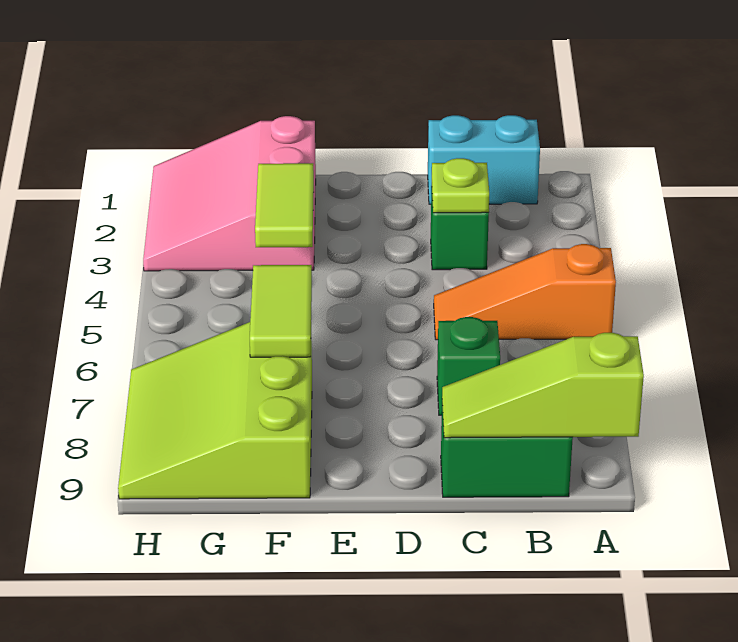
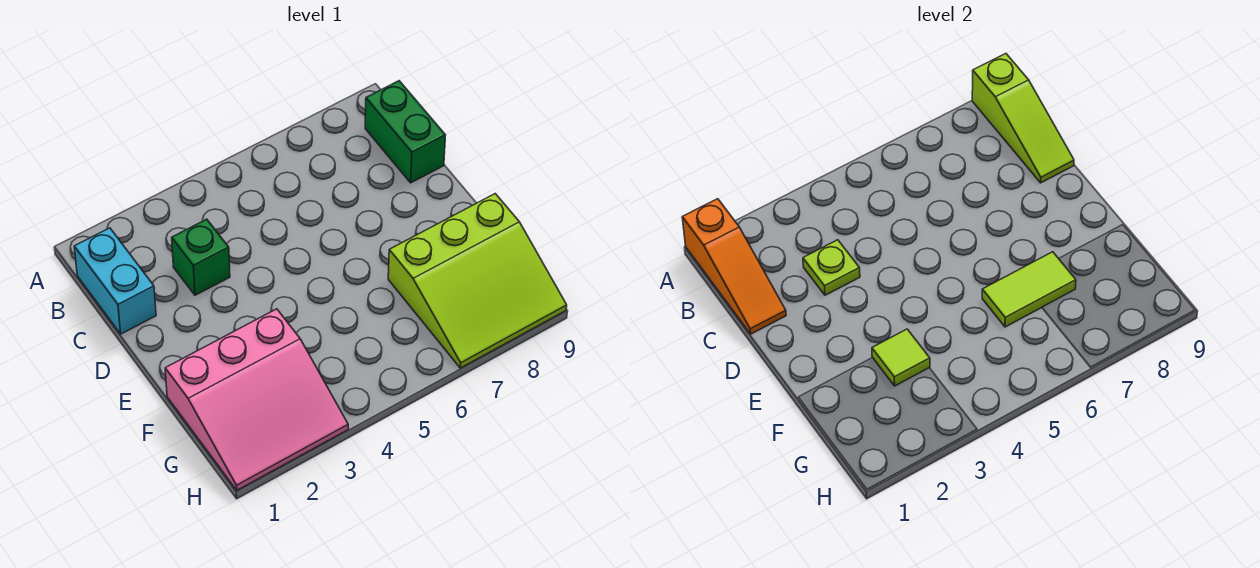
orange slope A5:C5 level 1 top A -> orange slope A1:C1 level 2 top A
green brick C7 level 1 -> none
lime tile F3:F4 level 2 -> lime tile F3 level 2

